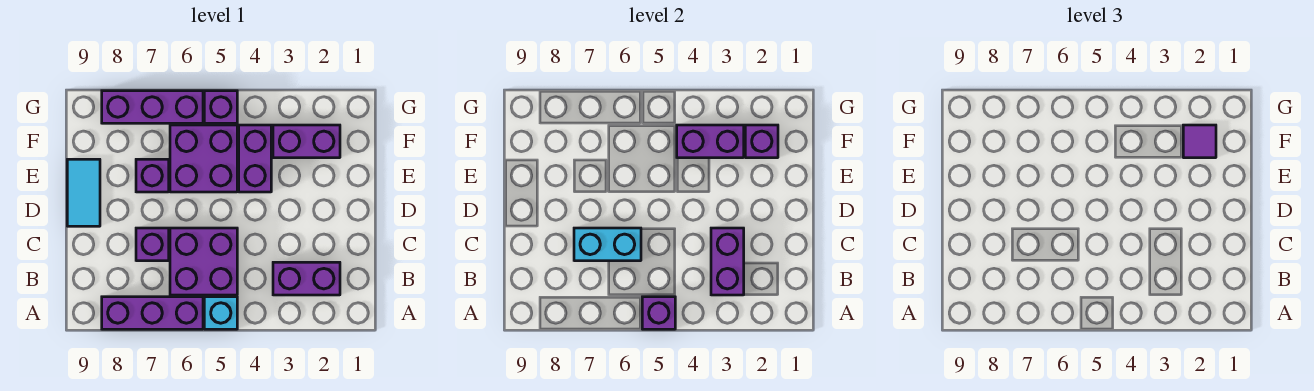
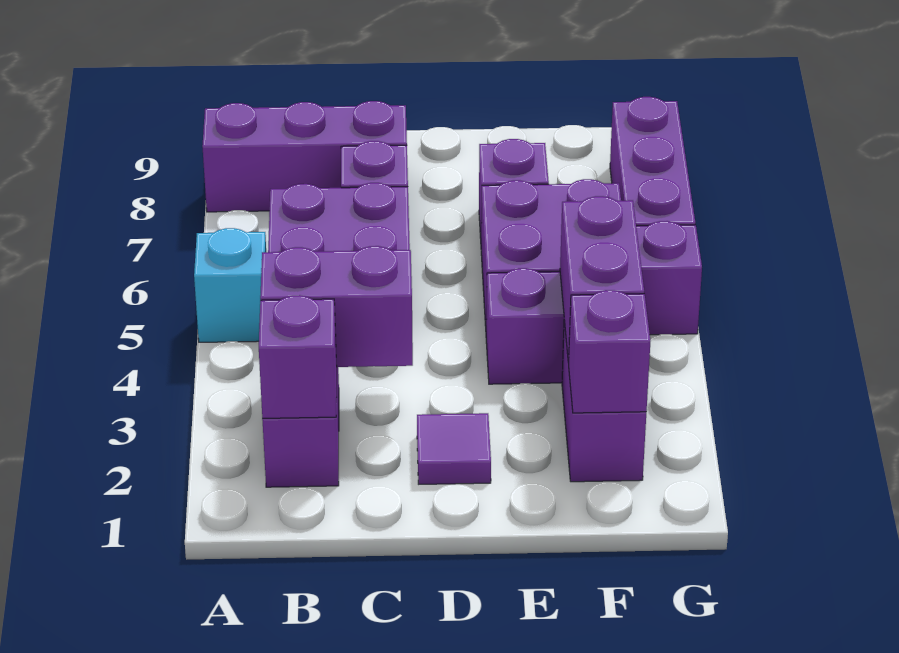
purple brick A5 level 2 -> purple brick B2 level 2
purple brick A6:A8 level 1 -> purple brick A8:C8 level 1
cyan brick C6:C7 level 2 -> none
cyan tile D9:E9 level 1 -> none
purple tile F2 level 3 -> purple tile D2 level 1

